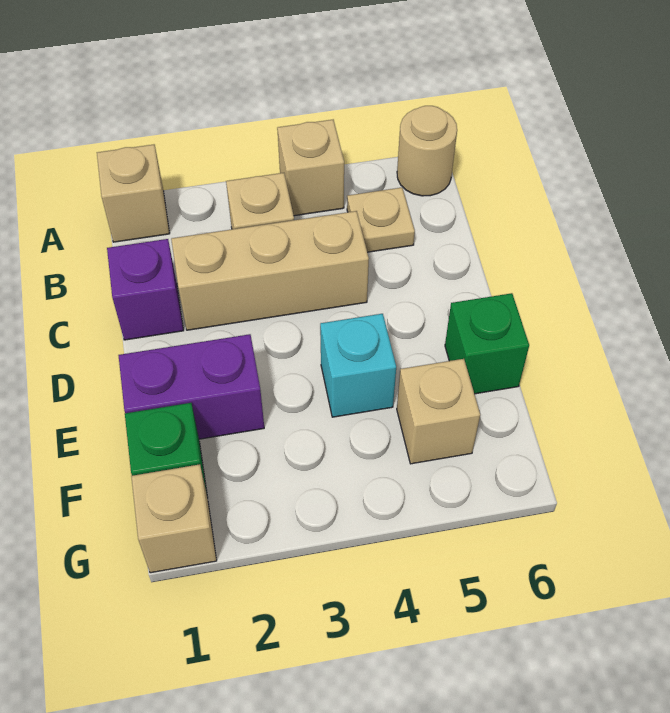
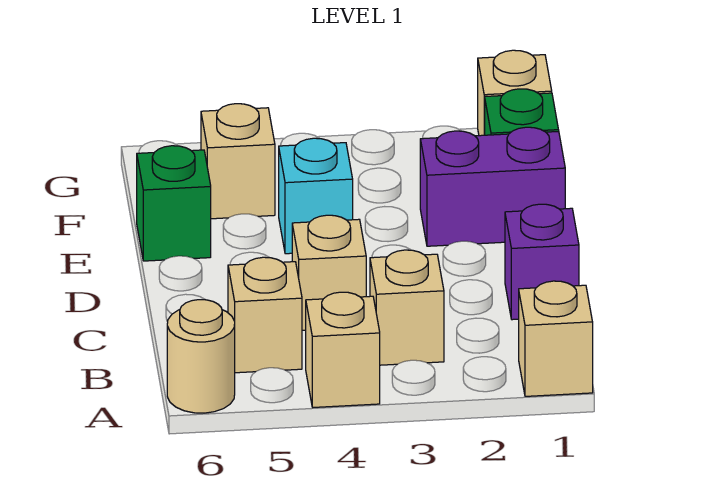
tan plate B5 level 1 -> tan brick B5 level 1
tan brick C2:C4 level 1 -> tan brick C4 level 1

